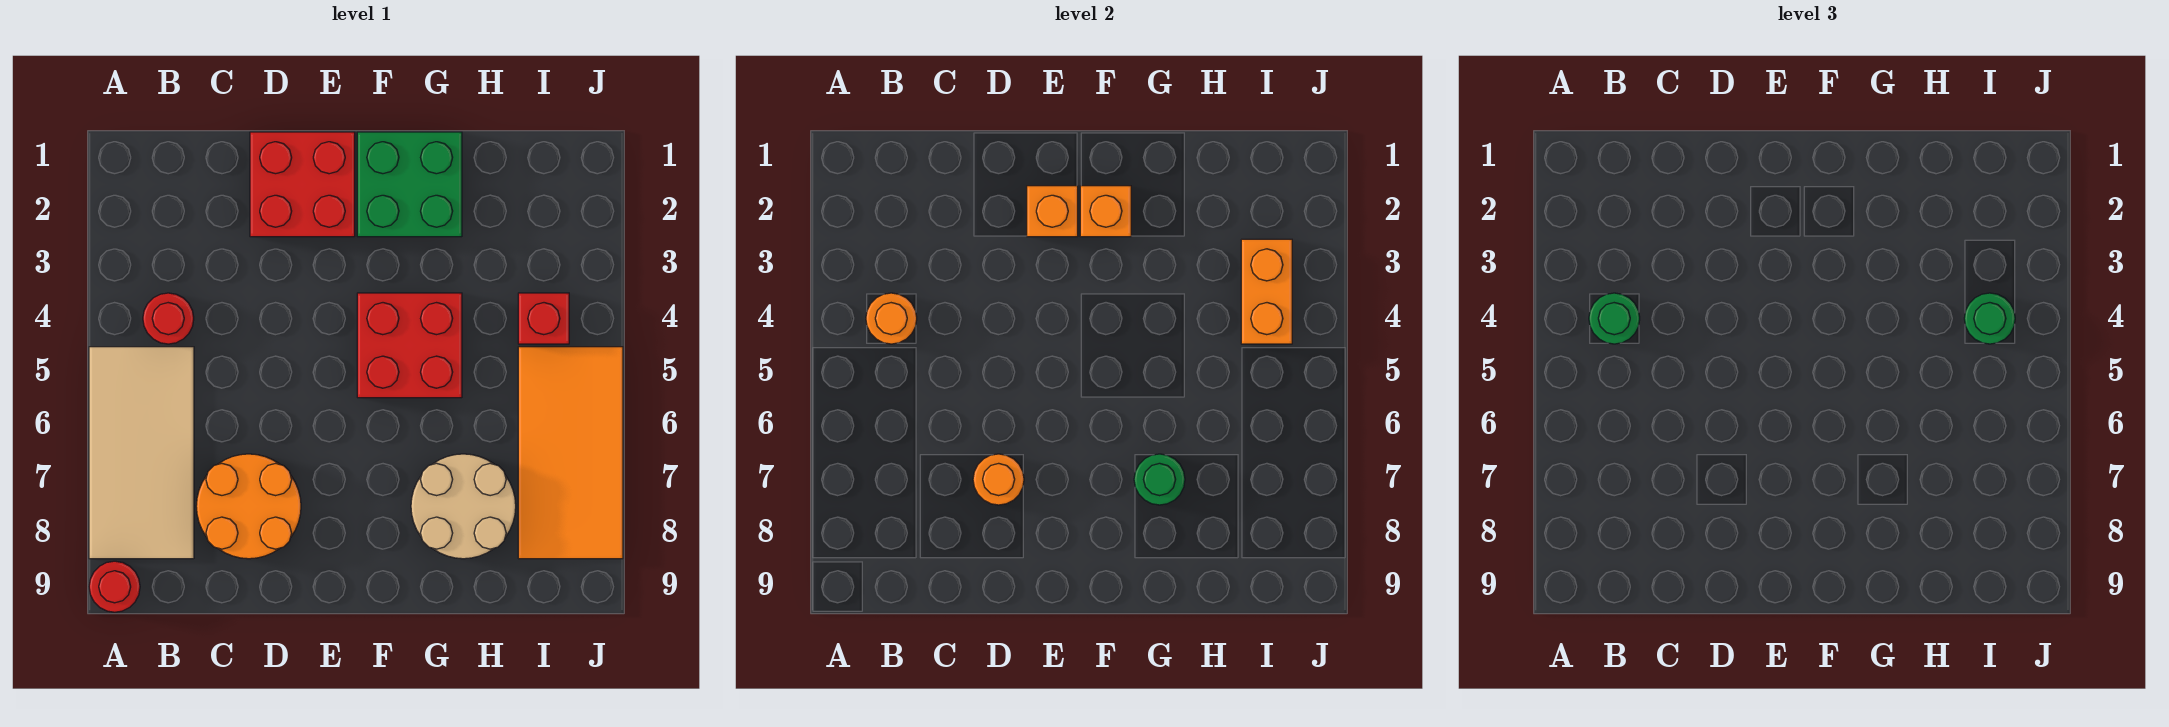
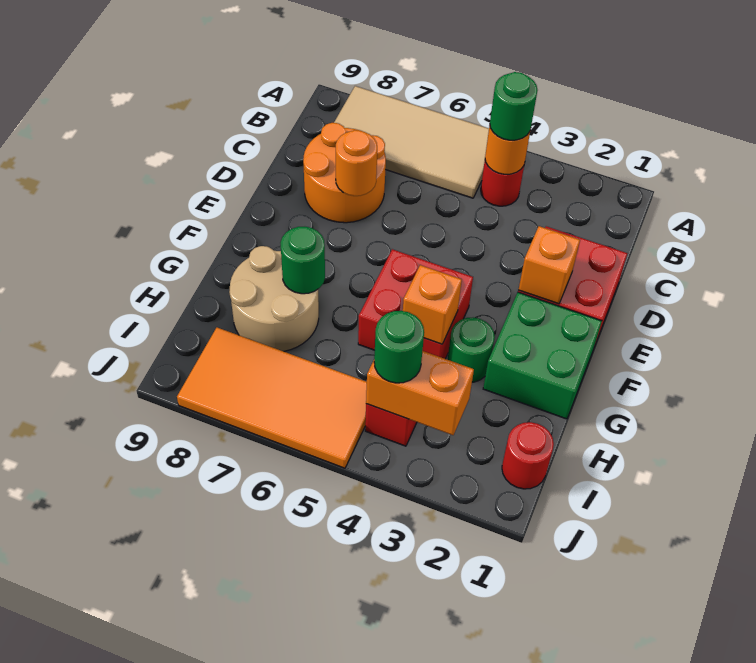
red round brick A9 level 1 -> red round brick I1 level 1
orange brick F2 level 2 -> orange brick G4 level 2
none -> green round brick G3 level 1

